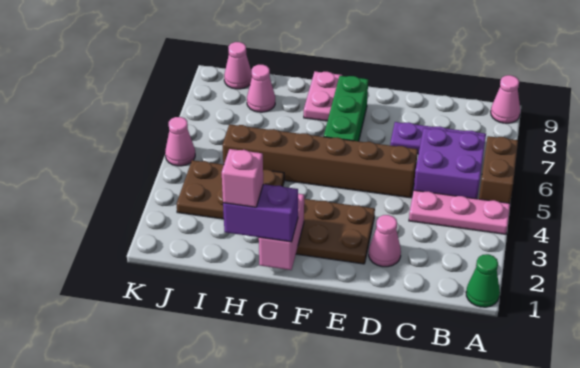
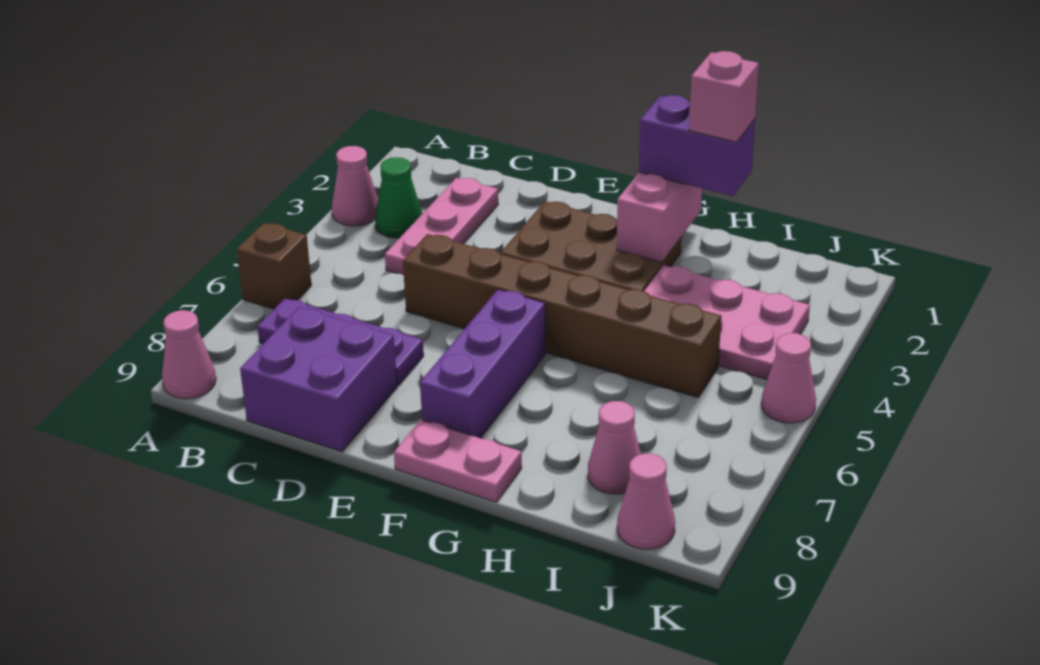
green cone A1 level 1 -> green cone B3 level 1
pink plate A4:C4 level 1 -> pink plate C2:C4 level 1
brown brick A5:A6 level 1 -> brown brick A6 level 1
purple brick B5:C6 level 1 -> purple brick C8:D9 level 1
pink cone D2 level 1 -> pink cone A3 level 1
green brick F6:F8 level 1 -> purple brick F6:F8 level 1
pink plate G8:G9 level 1 -> pink plate F9:G9 level 1
brown plate H3:J4 level 1 -> pink plate H3:J4 level 1

